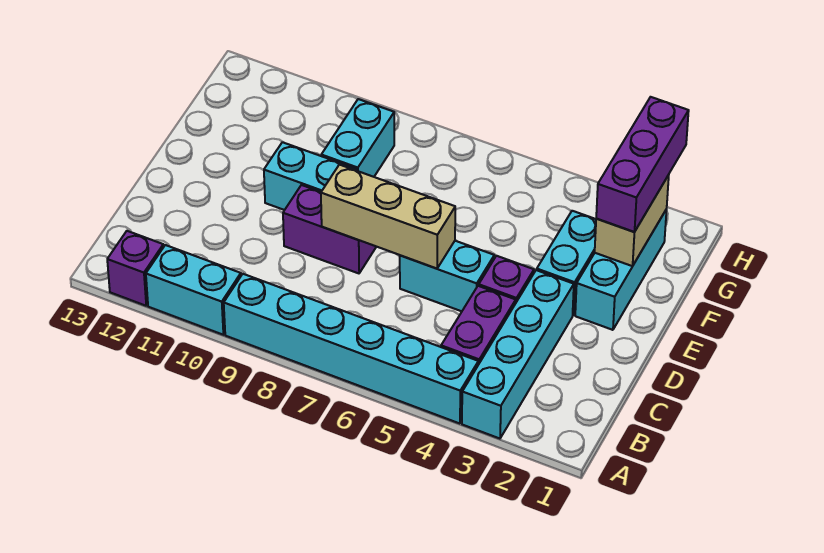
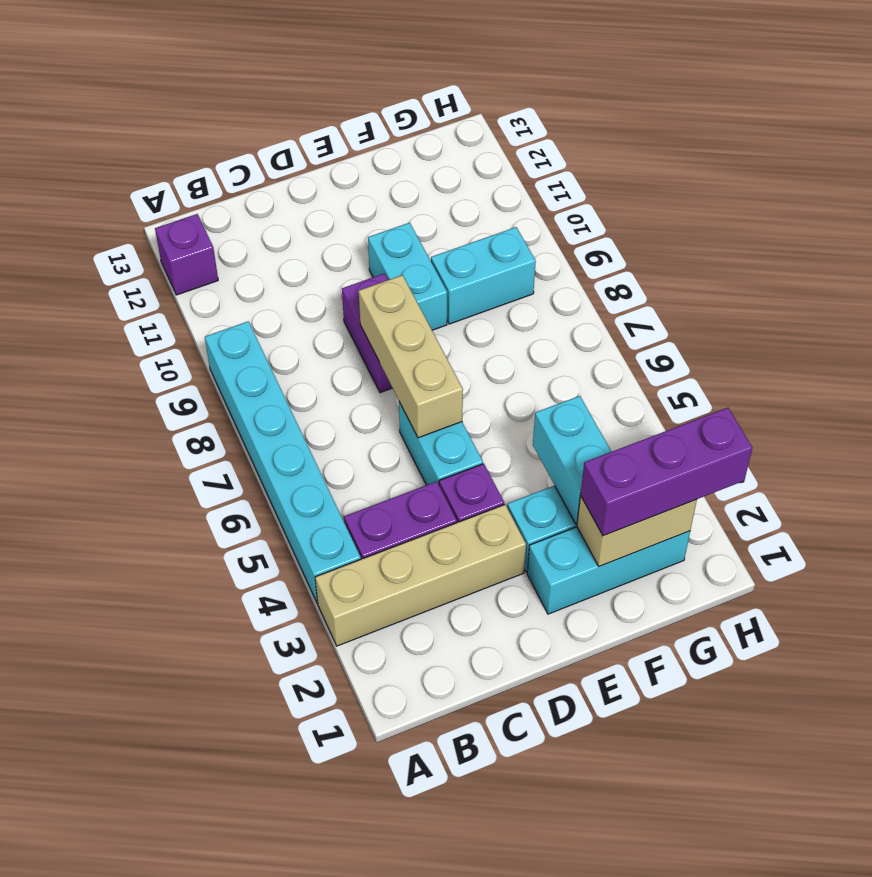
cyan brick A3:D3 level 1 -> tan brick A3:D3 level 1
cyan brick A10:A11 level 1 -> cyan brick F3:F4 level 2

